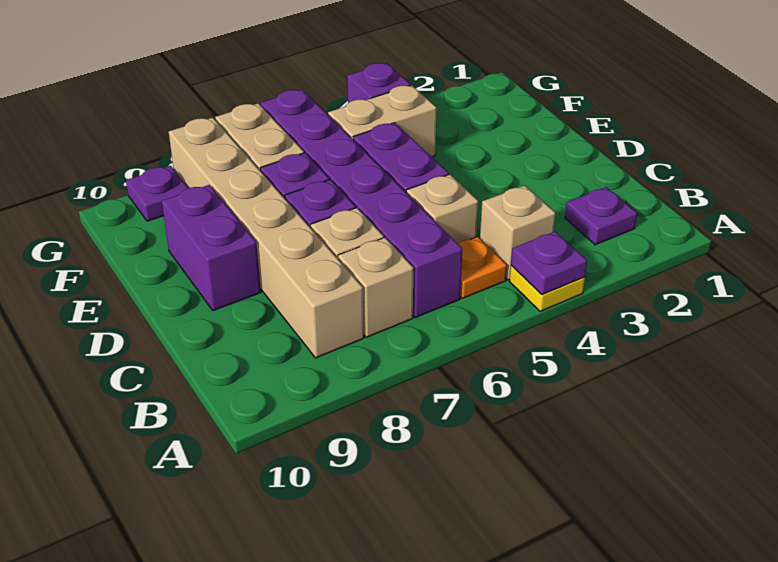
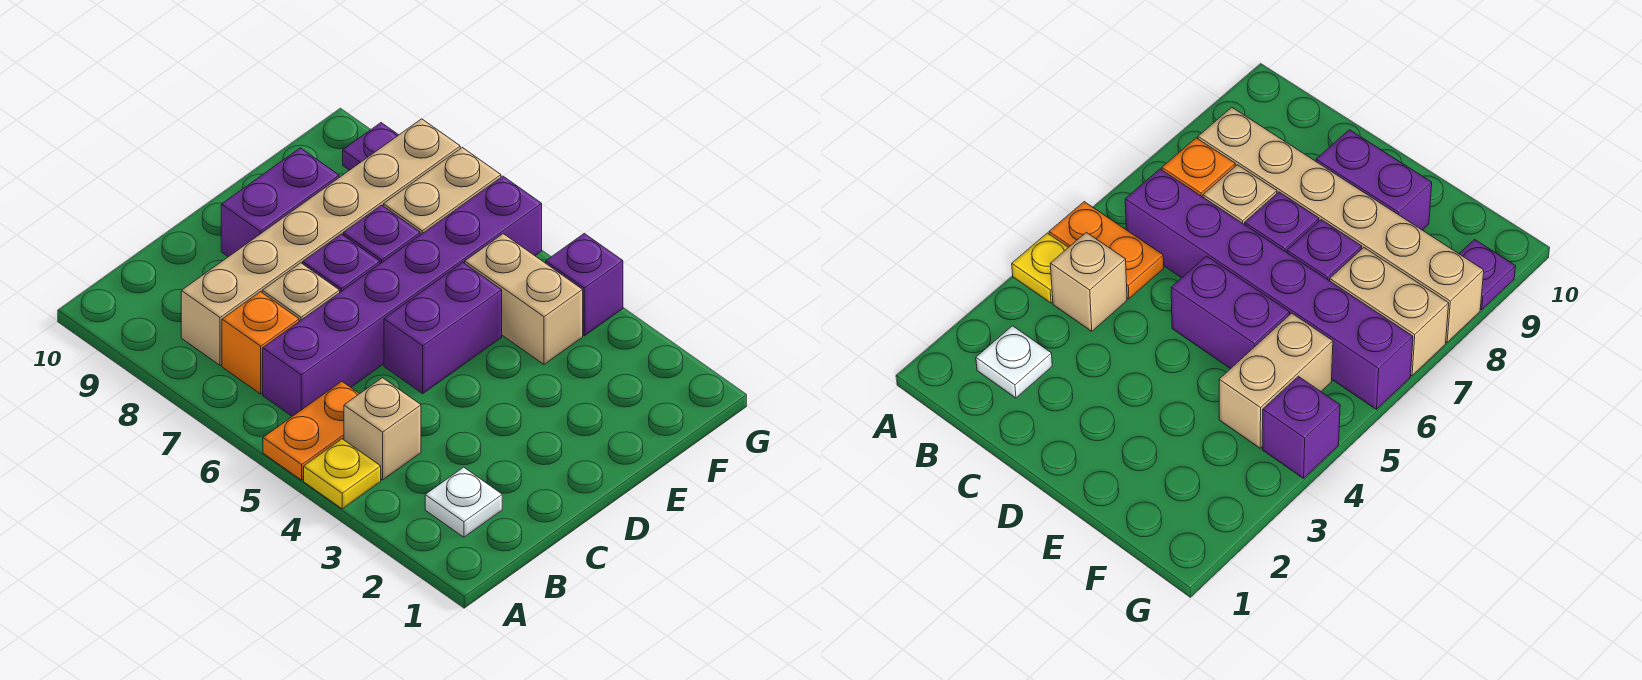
purple plate A4 level 2 -> none
purple plate B2 level 1 -> white plate B2 level 1
orange plate B5 level 1 -> orange plate A5:B5 level 1
tan brick B7 level 1 -> orange brick B7 level 1
tan brick C5 level 1 -> none

